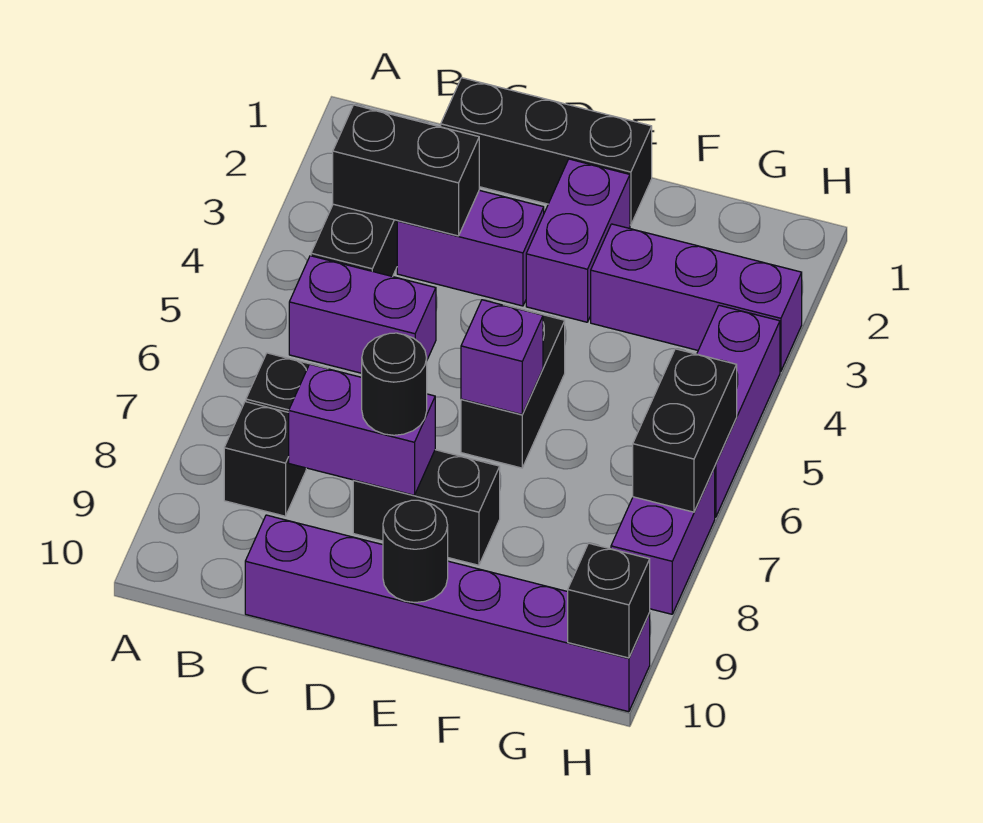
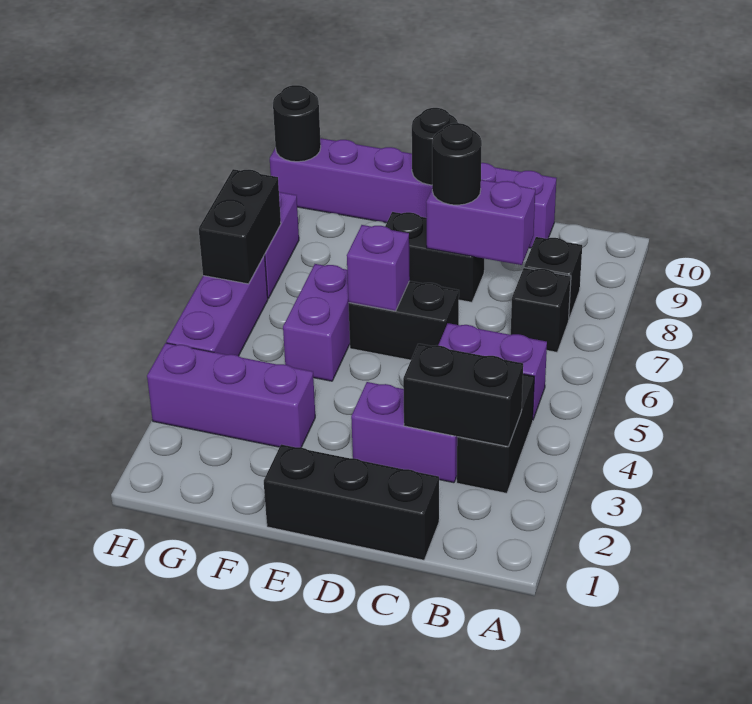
purple brick E2:E3 level 1 -> purple brick F5:F6 level 1
black brick E5:E6 level 1 -> black brick D6:E6 level 1
black brick H10 level 2 -> black round brick H10 level 2

